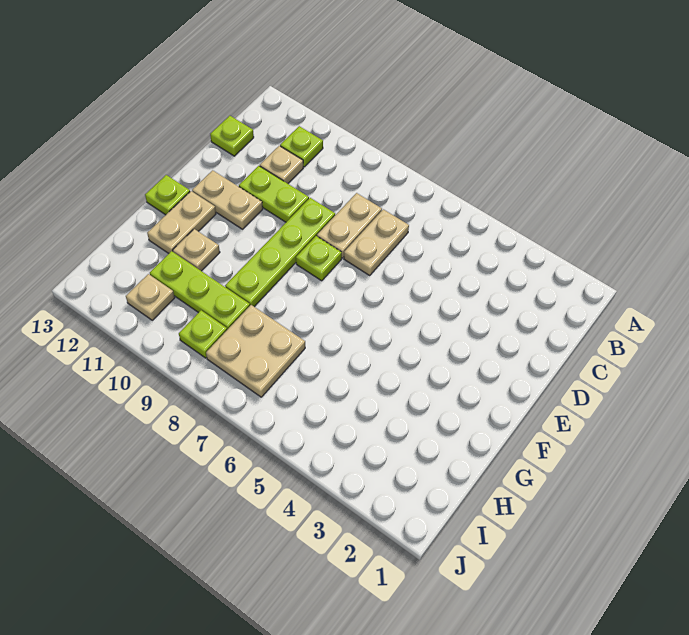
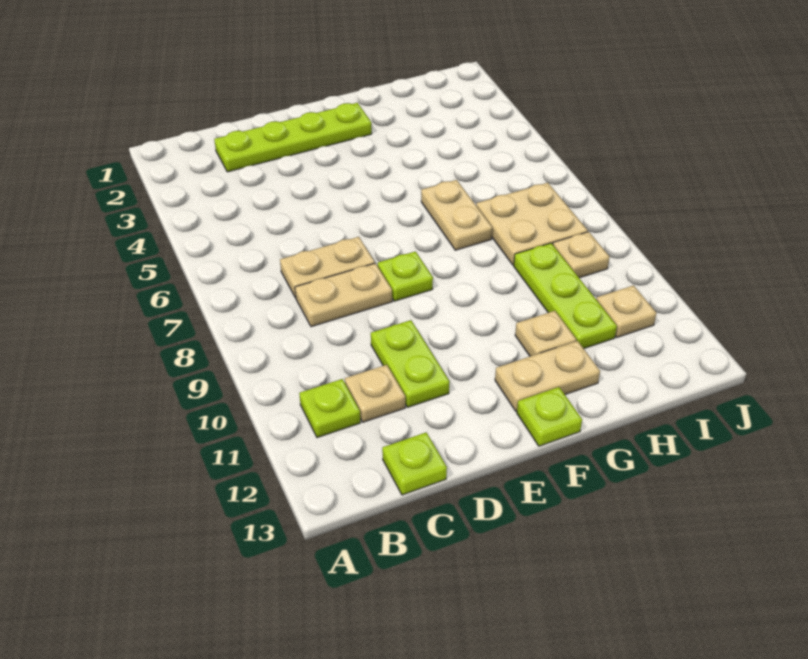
lime plate D9:G9 level 1 -> lime plate C2:F2 level 1
tan plate E11:E12 level 1 -> tan plate G6:G7 level 1
lime plate I9 level 1 -> tan plate I9 level 1

